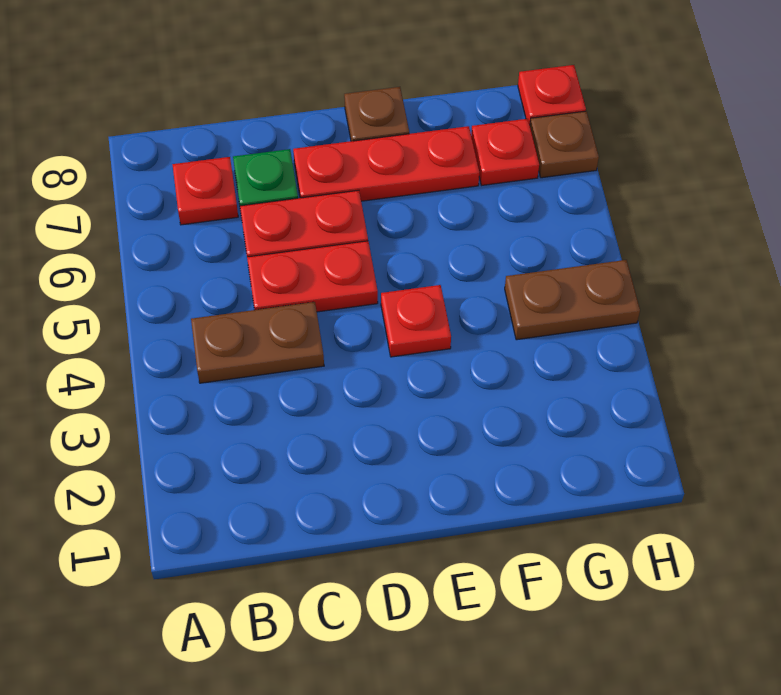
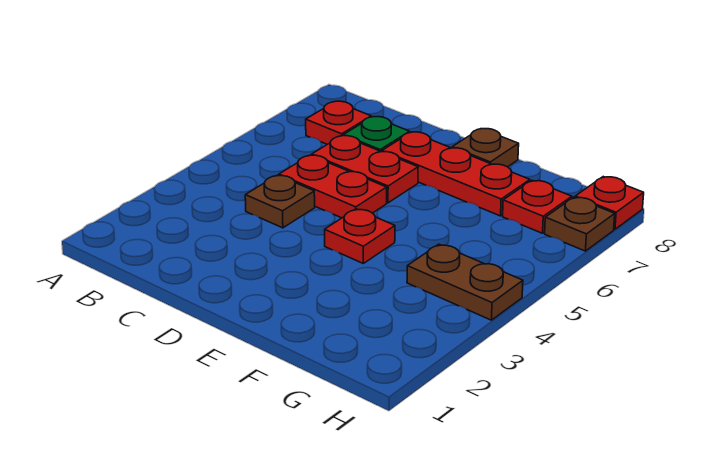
brown plate B4:C4 level 1 -> brown plate C4 level 1

